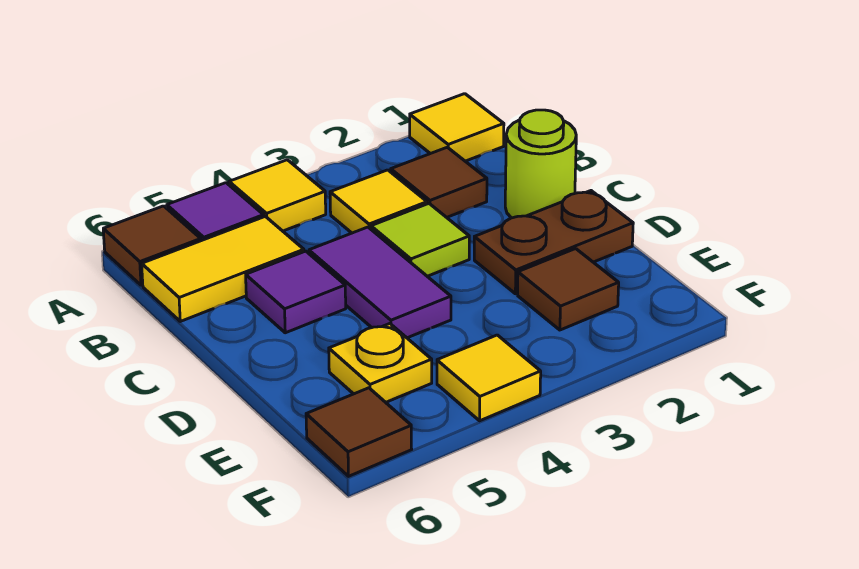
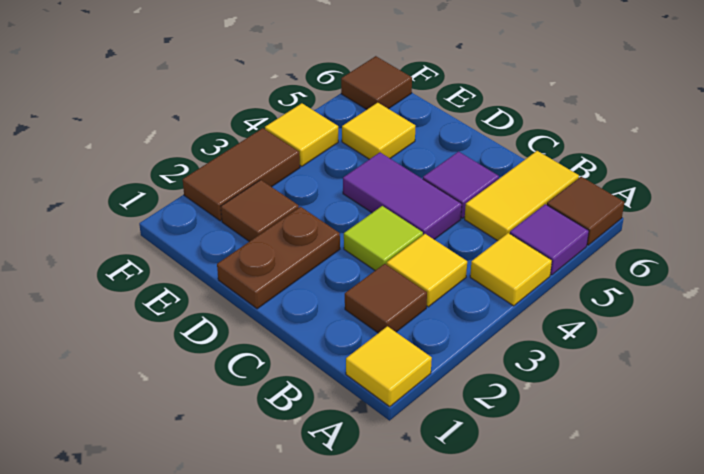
lime round brick C1 level 1 -> none
yellow plate E5 level 1 -> yellow tile E5 level 1
none -> brown tile F2:F3 level 1

